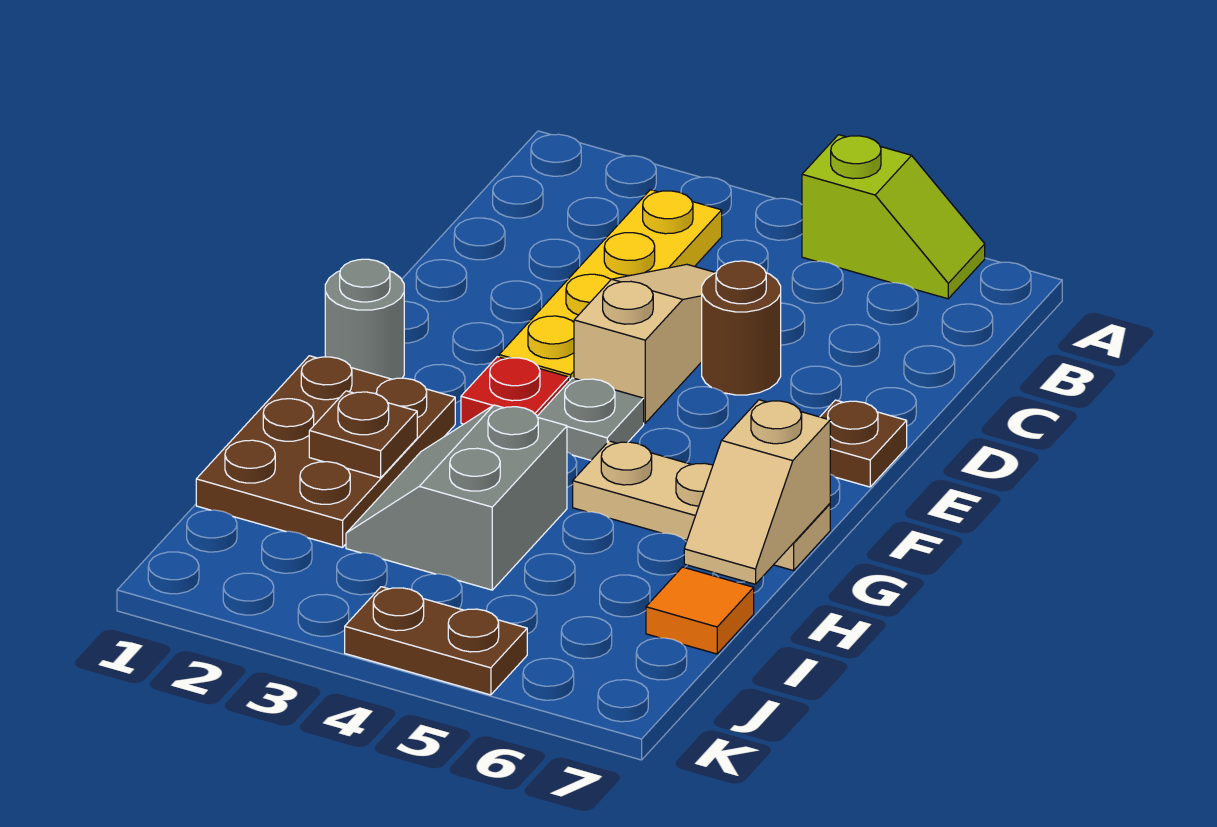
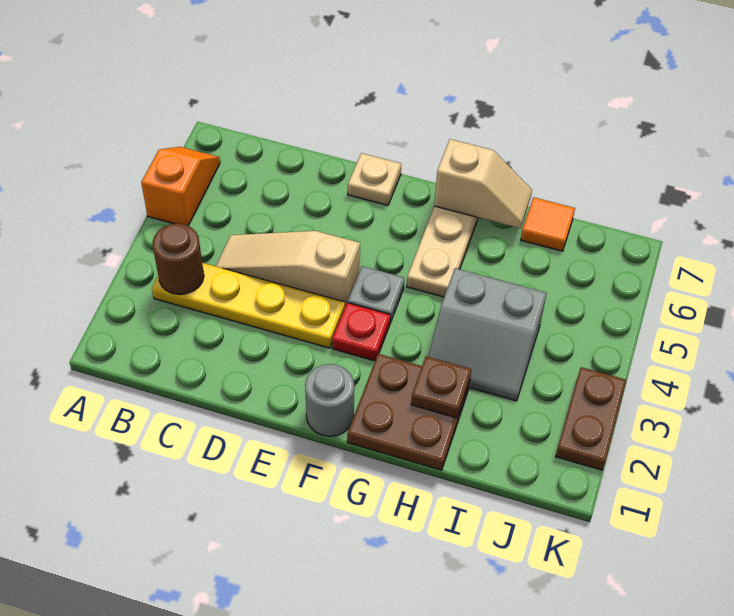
lime slope A5:A6 level 1 top 5 -> orange slope A5:A6 level 1 top 5
brown round brick D5 level 1 -> brown round brick B3 level 2
brown plate E7 level 1 -> tan plate E7 level 1
brown plate G1:I2 level 1 -> brown plate G1:H2 level 1
brown plate K4:K5 level 1 -> brown plate K2:K3 level 1

